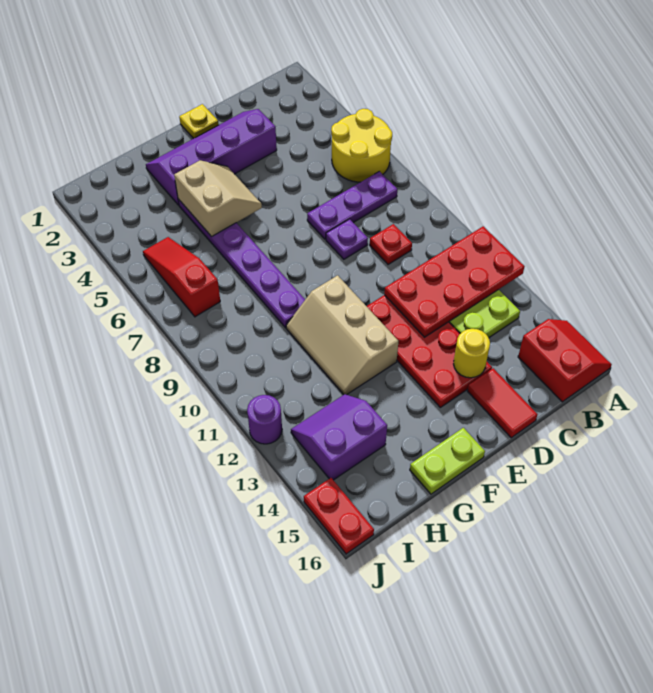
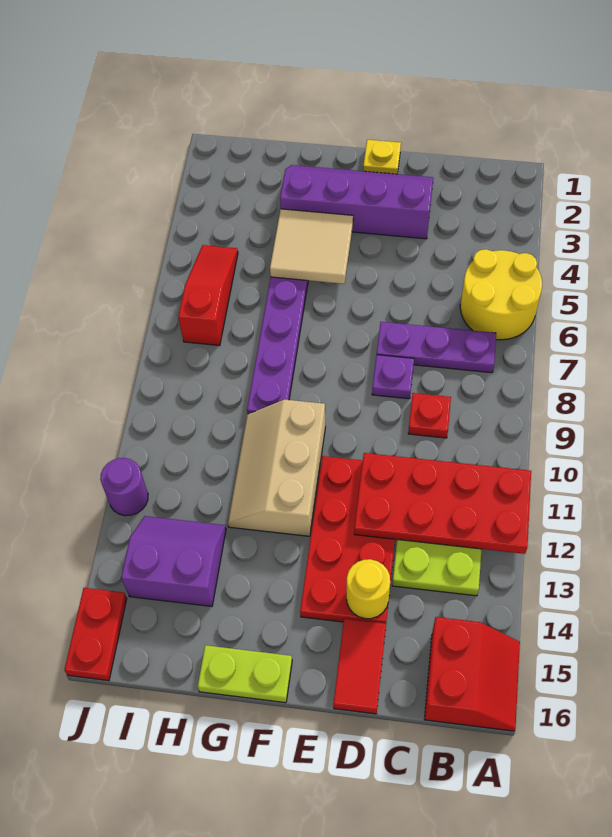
tan slope F4:G5 level 2 top G -> tan tile F4:G5 level 2

